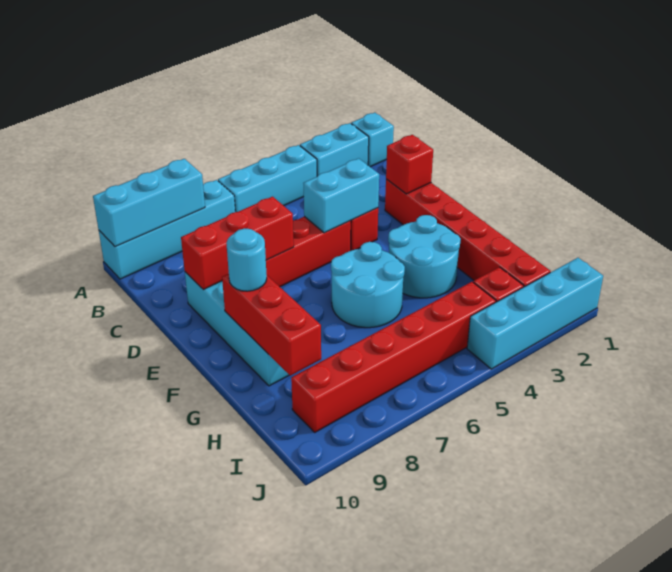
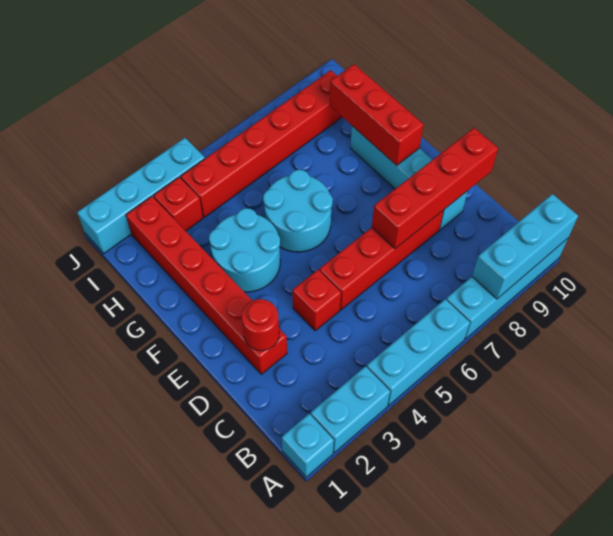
red brick D2 level 2 -> red round brick D2 level 2
cyan brick D4:D5 level 2 -> none
red brick D7:D9 level 2 -> red brick D7:D10 level 2
cyan round brick F9 level 3 -> none

